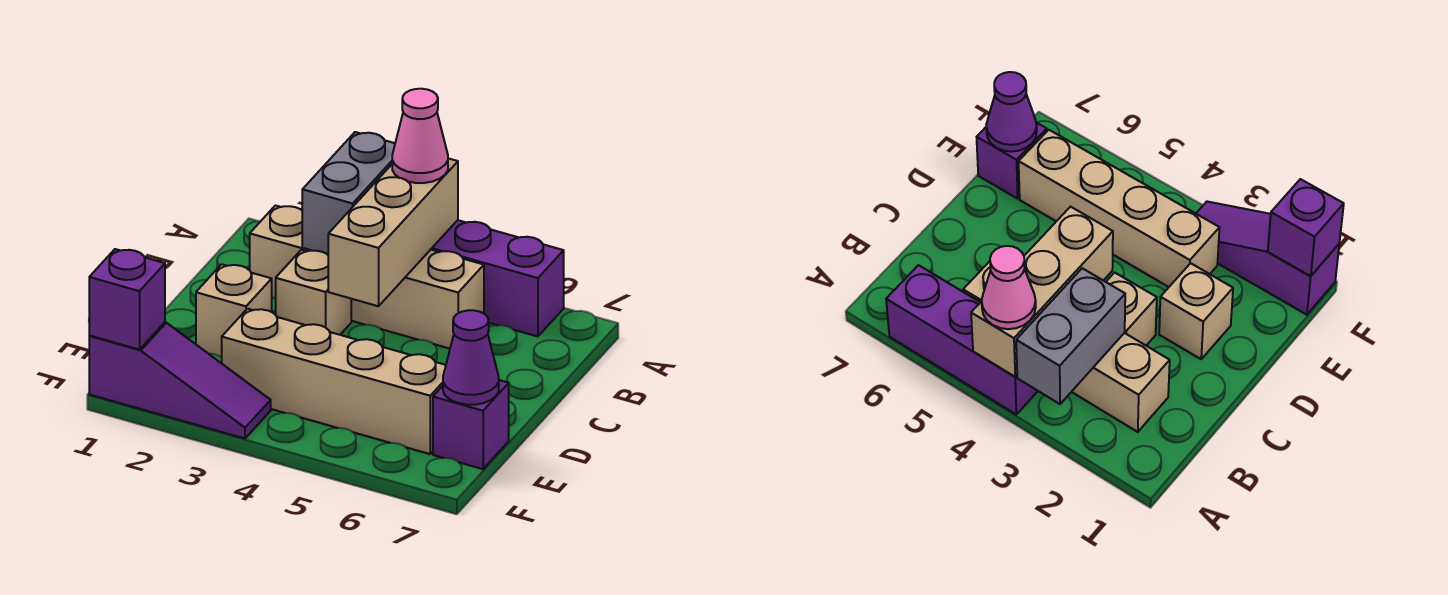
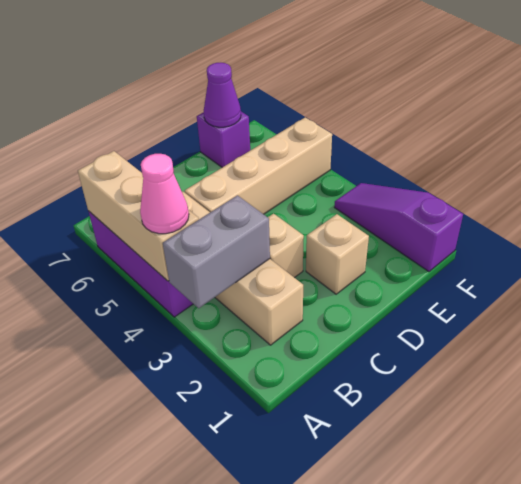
tan brick A4:C4 level 2 -> tan brick A4:A6 level 2
tan brick E3:E6 level 1 -> tan brick C5:F5 level 1
purple brick F1 level 2 -> none

